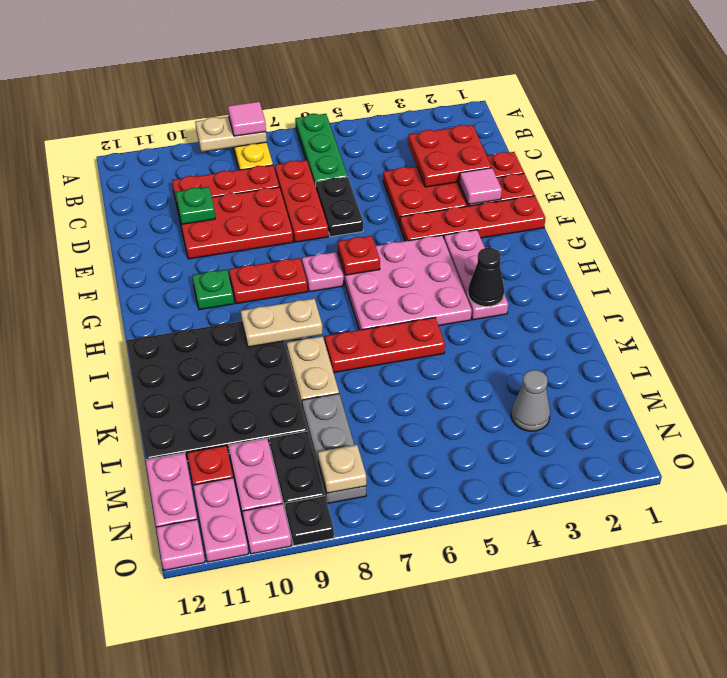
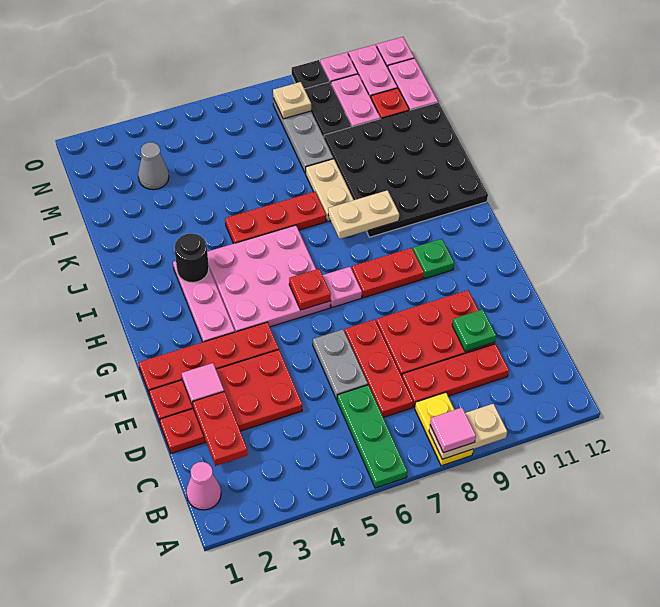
none -> pink cone B1 level 1
red plate C2:D3 level 2 -> red plate C2:D2 level 2
black plate D6:E6 level 1 -> grey plate D6:E6 level 1
black cone I3 level 2 -> black round brick I3 level 2

